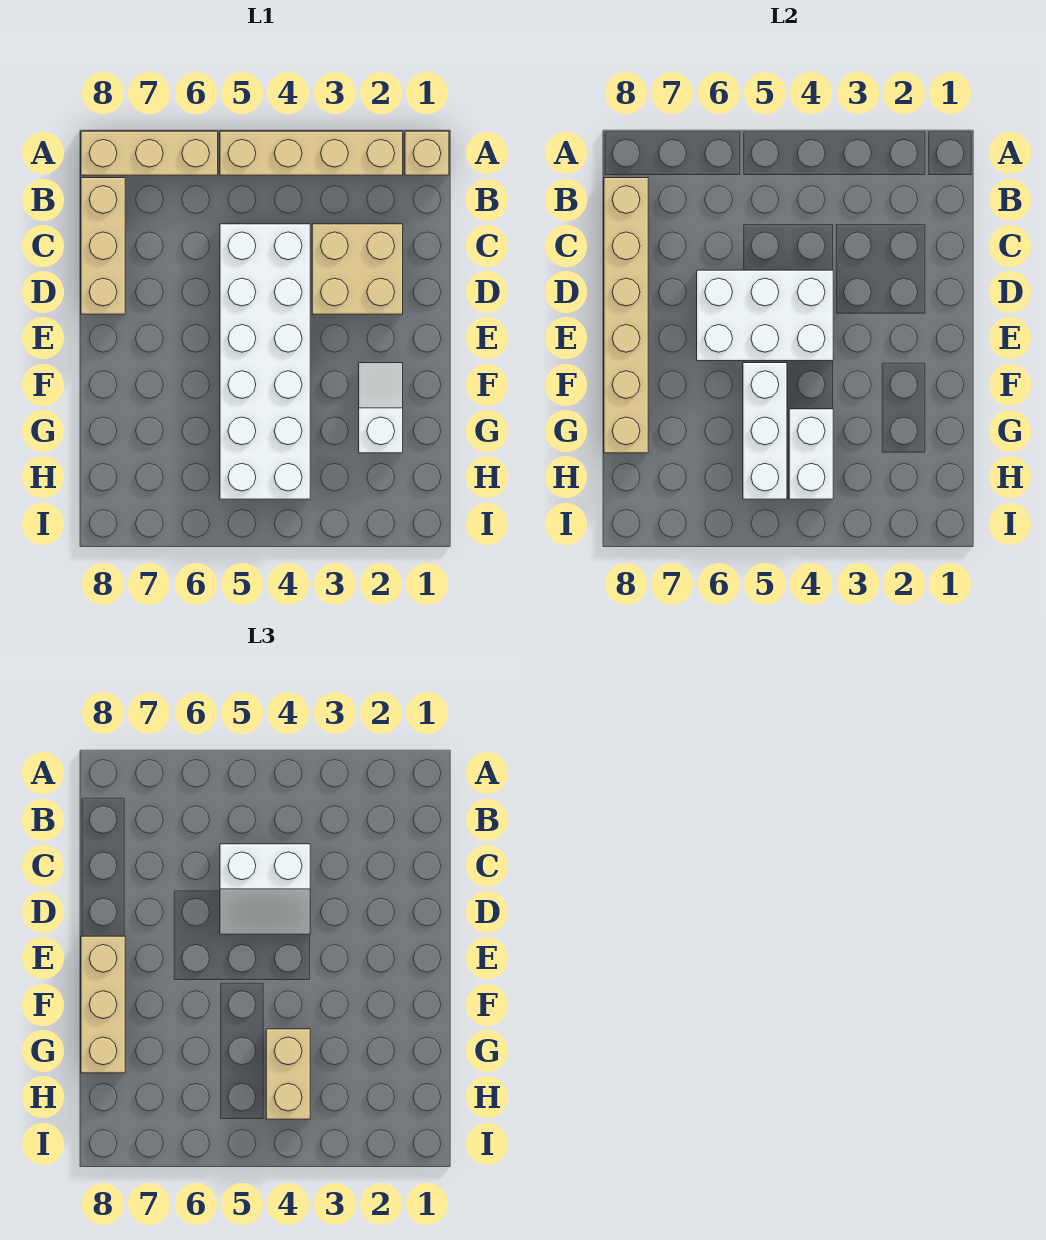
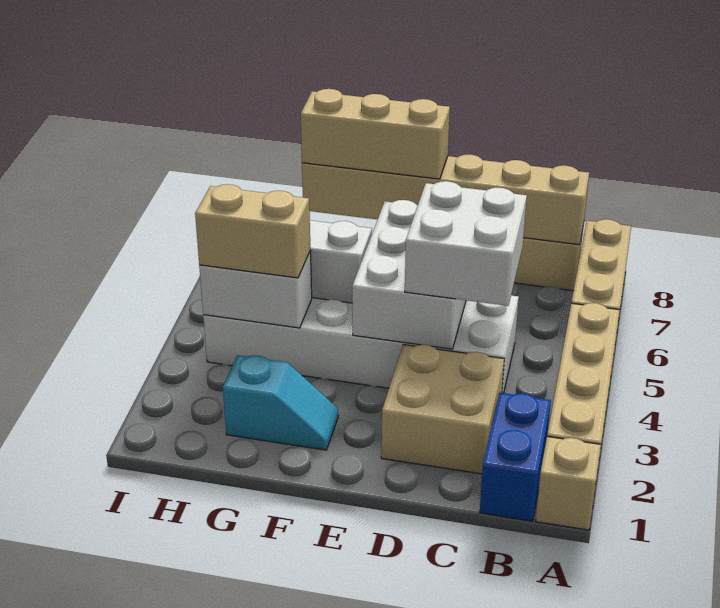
none -> blue brick B1:B2 level 1
white slope C4:D5 level 3 top C -> white brick C4:D5 level 3
white slope F2:G2 level 1 top G -> cyan slope F2:G2 level 1 top G

